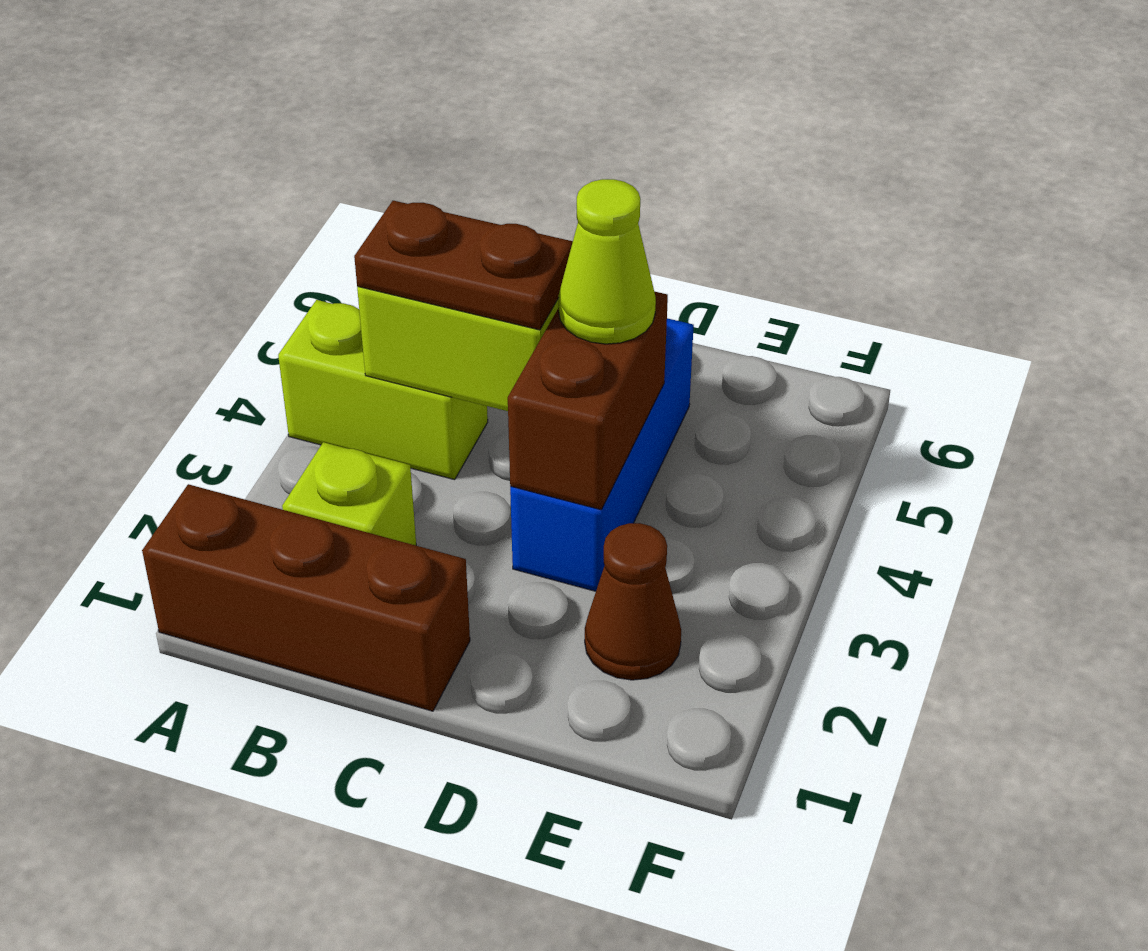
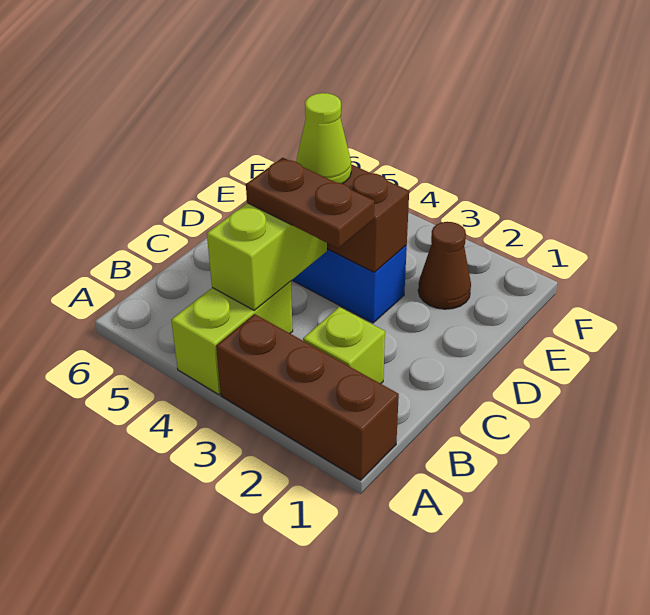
brown brick A1:C1 level 1 -> brown brick A1:A3 level 1
brown plate B4:C4 level 3 -> brown plate C3:C4 level 3

